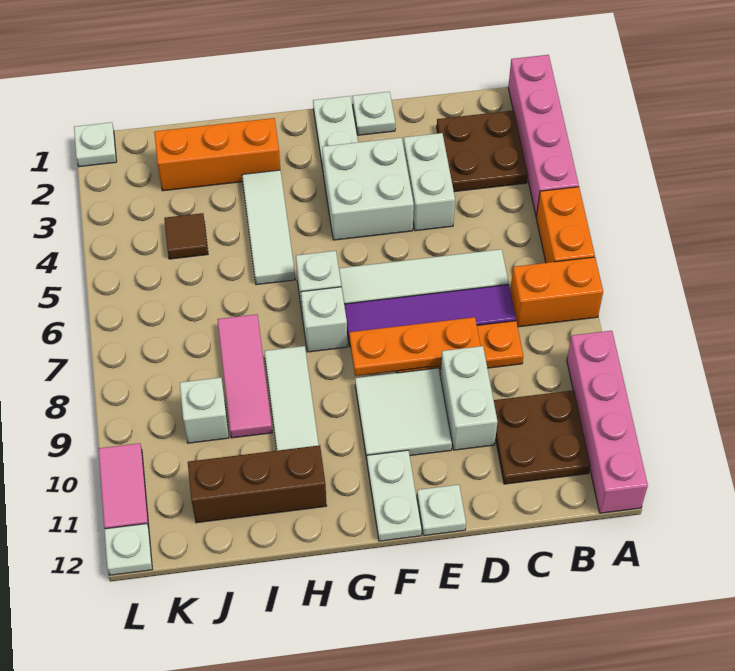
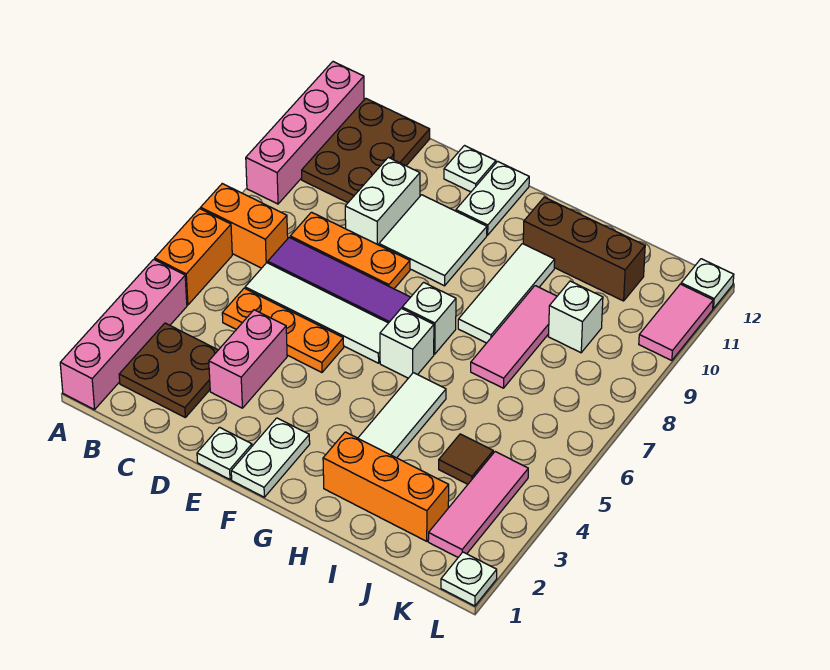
brown plate B10:C11 level 1 -> brown plate B10:C12 level 1
white brick D3:D4 level 1 -> pink brick D3:D4 level 1
orange plate D8:F8 level 2 -> orange plate C5:E5 level 1
white brick E3:F4 level 1 -> none
none -> pink tile K2:K4 level 1

